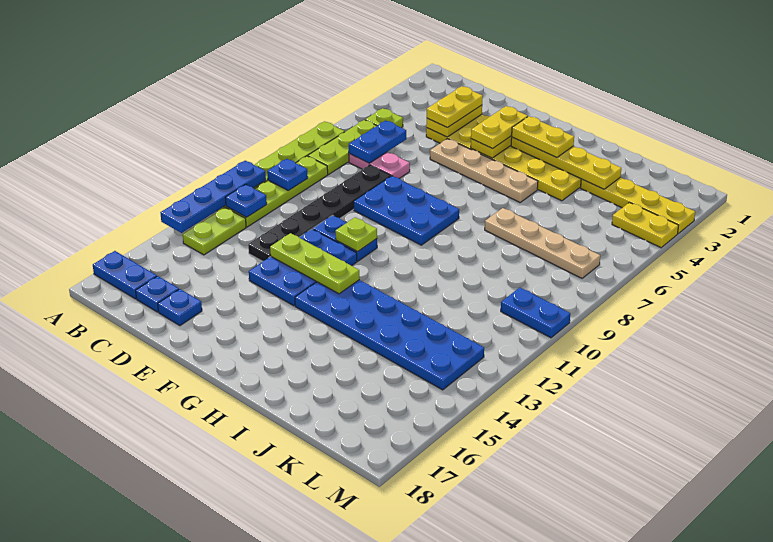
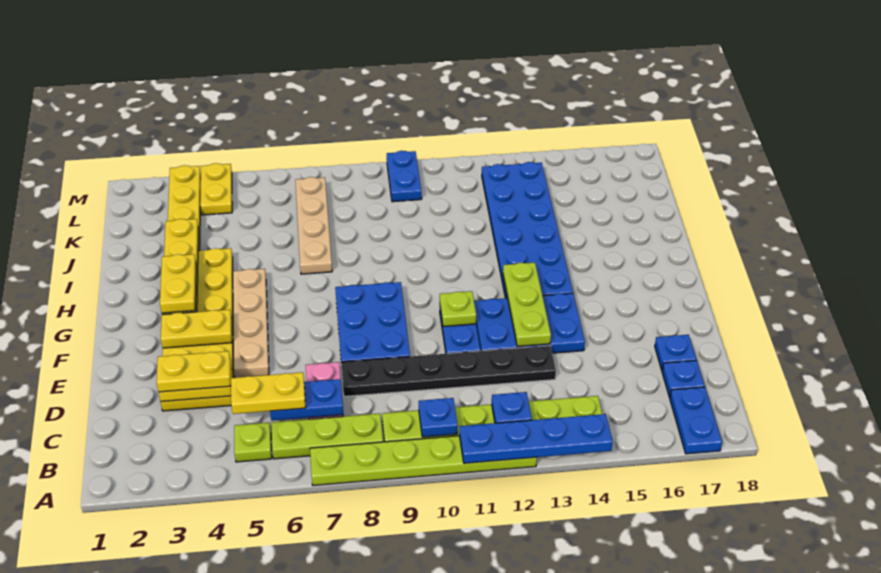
yellow plate F3:F4 level 3 -> yellow plate C5:C6 level 3

